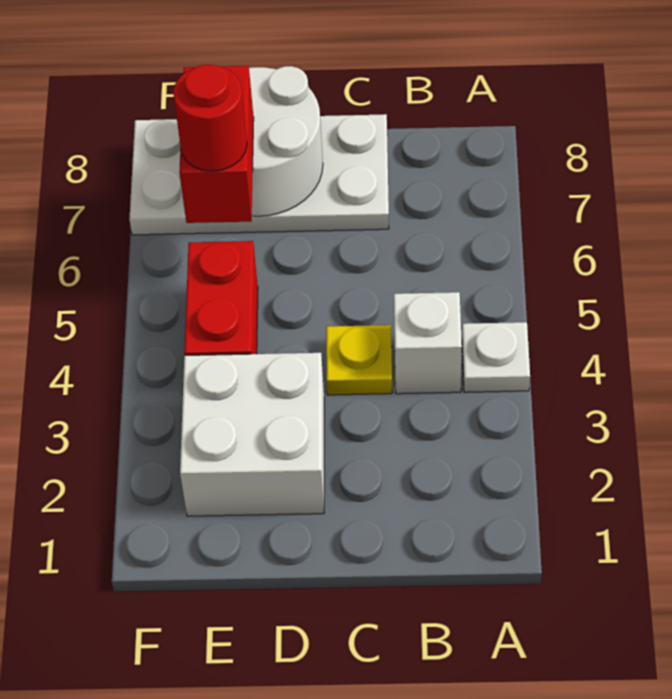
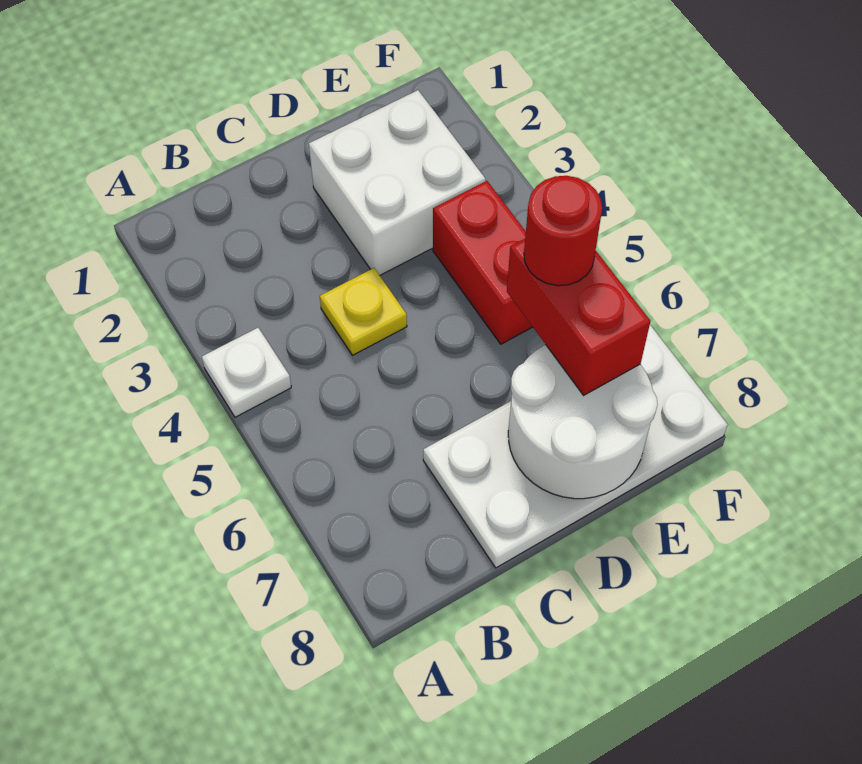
white brick B4 level 1 -> none

